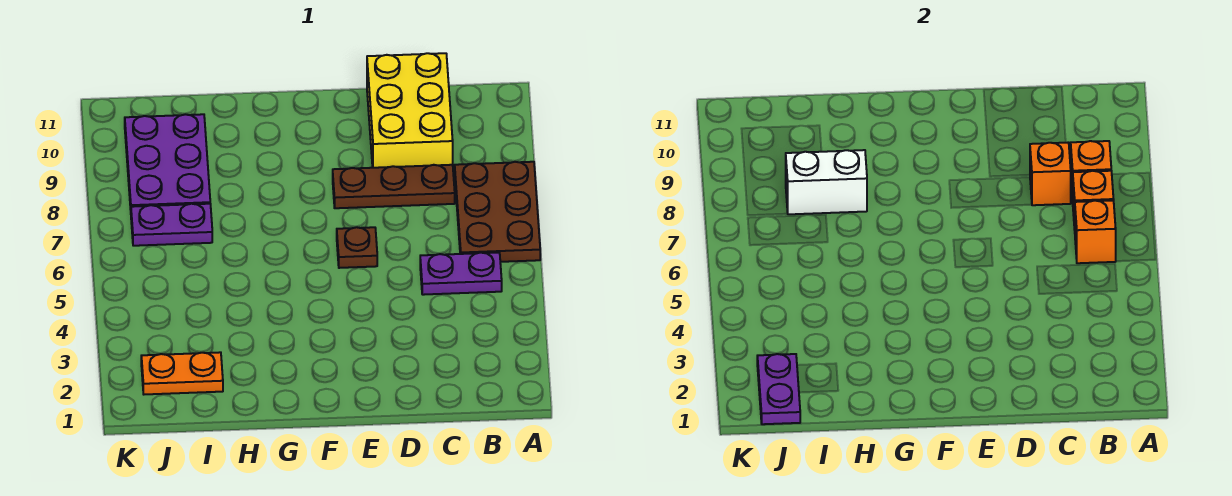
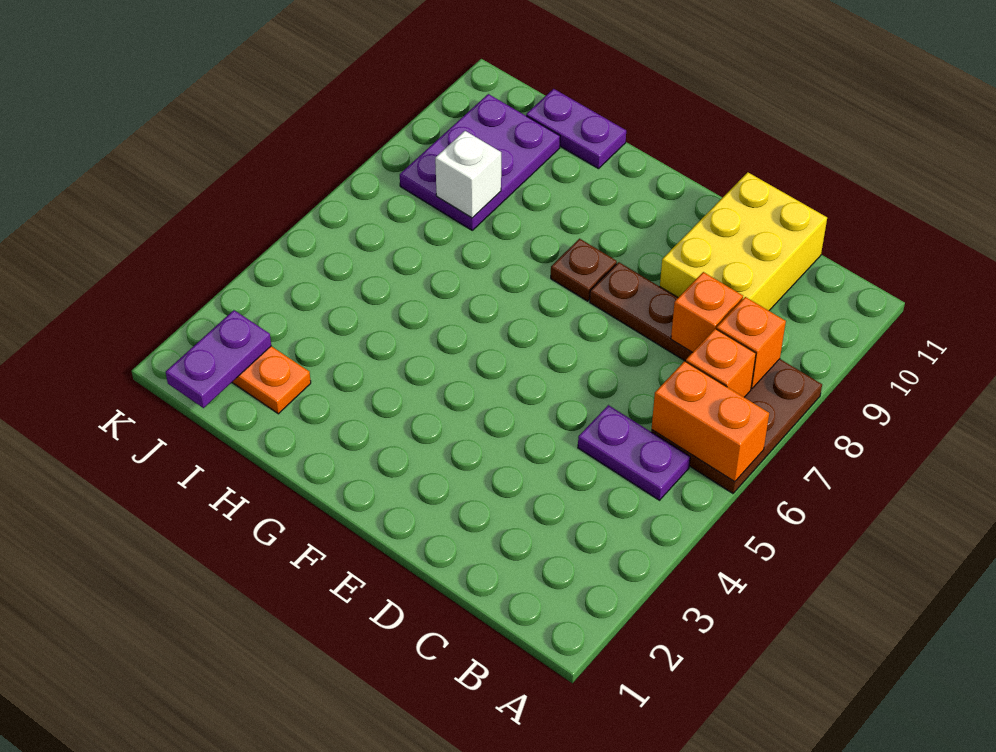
orange brick B6 level 2 -> orange brick A6:B6 level 2
brown plate E6 level 1 -> brown plate F8 level 1
white brick H8:I8 level 2 -> white brick I8 level 2
purple plate I7:J7 level 1 -> purple plate H11:I11 level 1

